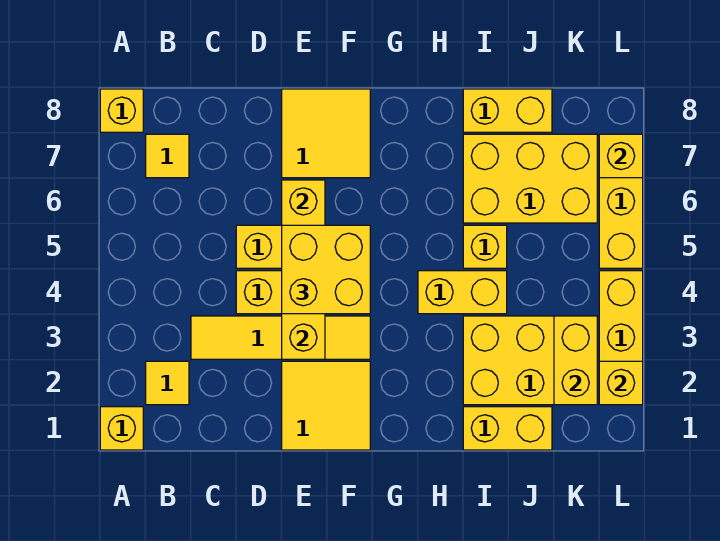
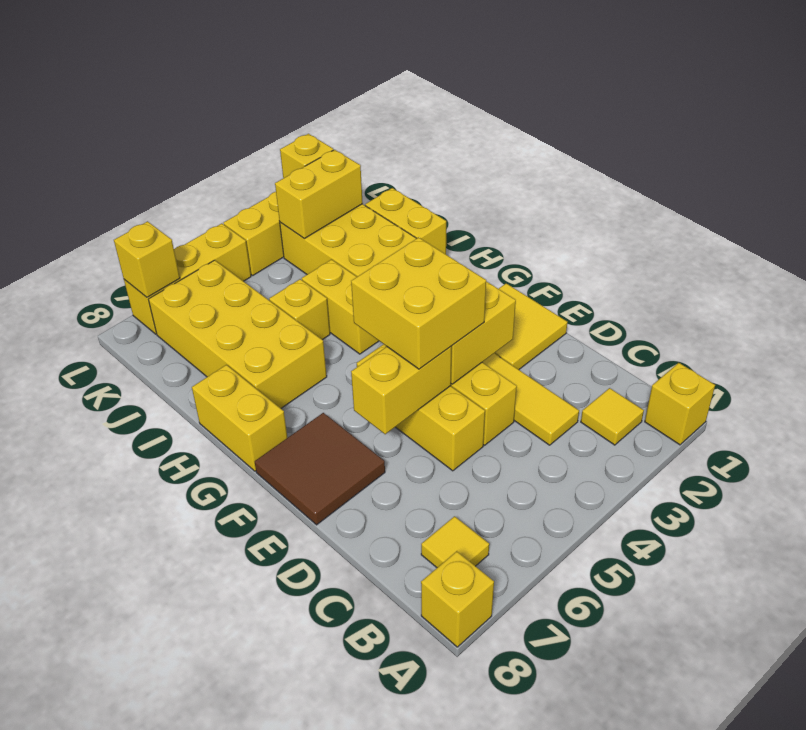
yellow tile E7:F8 level 1 -> brown tile E7:F8 level 1
yellow brick I6:K7 level 1 -> yellow brick H6:K7 level 1
yellow brick I8:J8 level 1 -> yellow brick G8:H8 level 1

